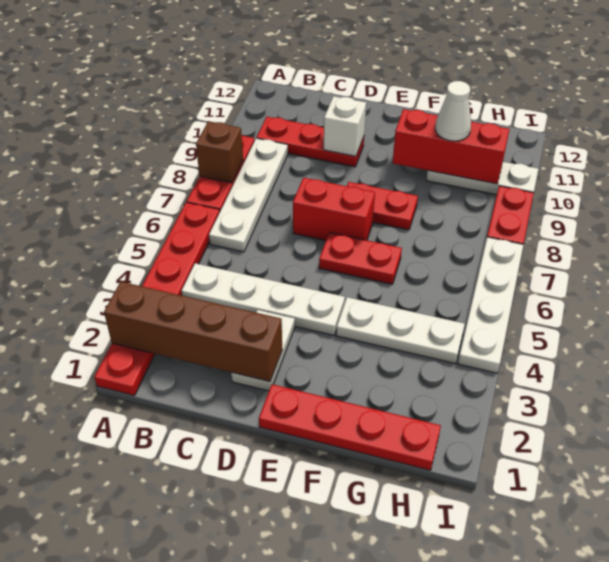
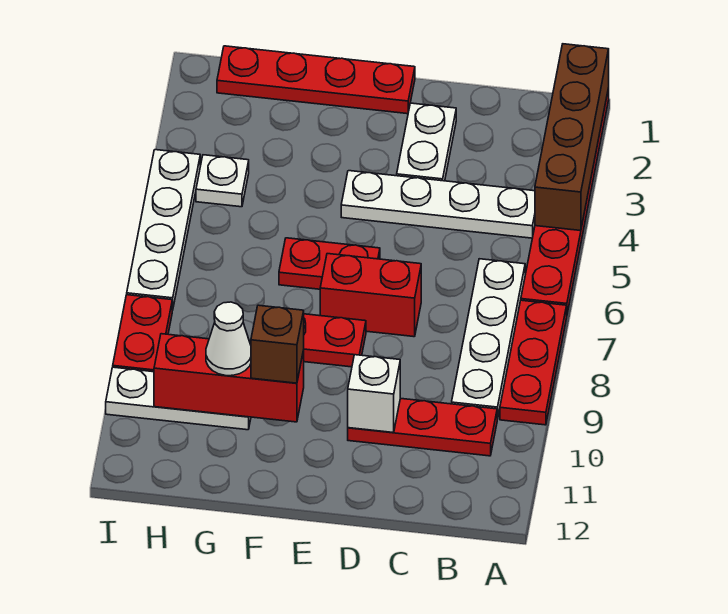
brown brick A2:D2 level 2 -> brown brick A1:A4 level 2
brown brick A8 level 2 -> brown brick F10 level 3
white plate F4:H4 level 1 -> white plate H4 level 1

